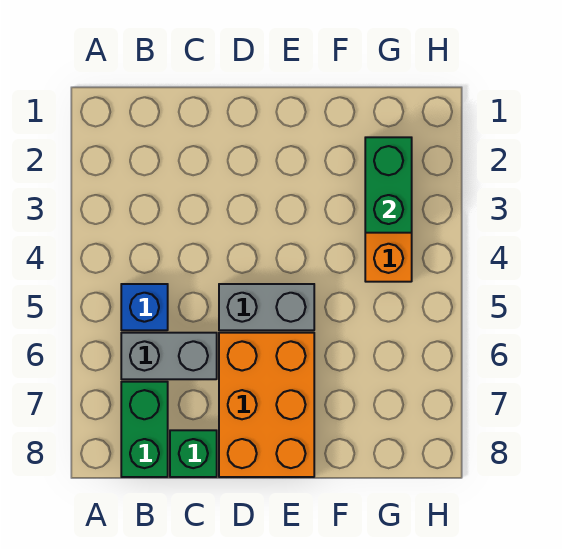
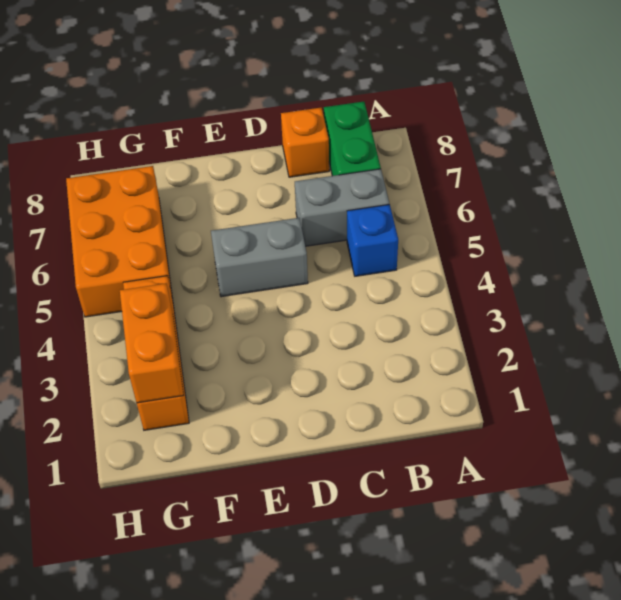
green brick C8 level 1 -> orange brick C8 level 1
orange brick D6:E8 level 1 -> orange brick G5:H7 level 1
green brick G2:G3 level 2 -> orange brick G2:G3 level 2

